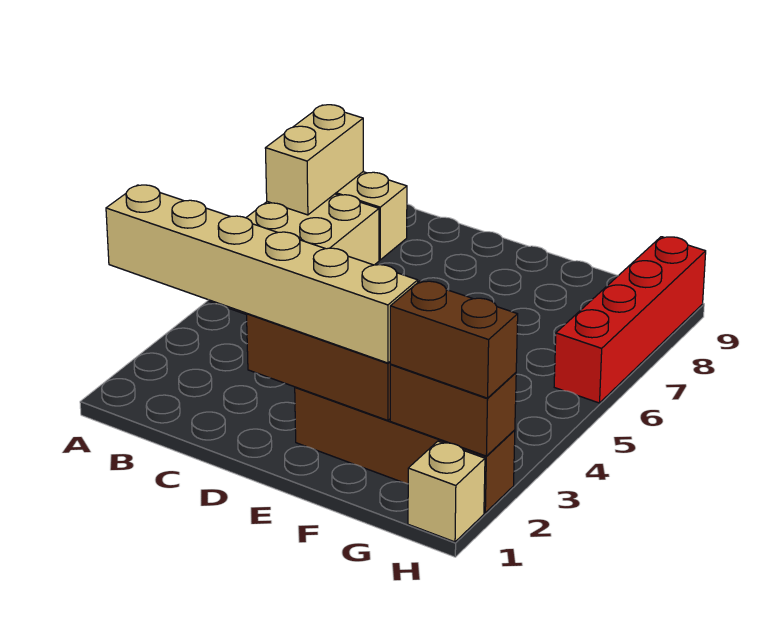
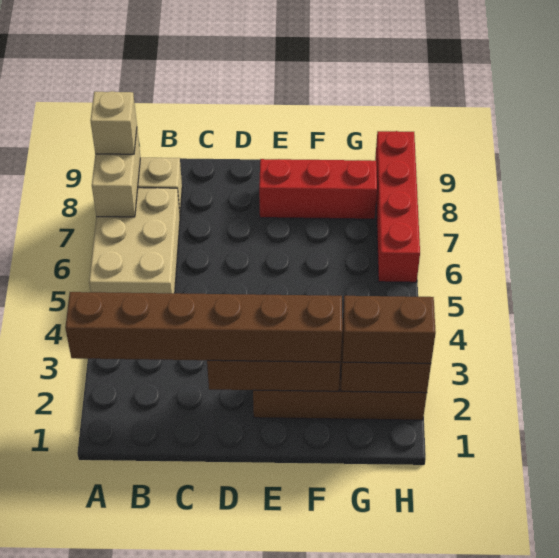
tan brick A2:F2 level 3 -> brown brick A2:F2 level 3
none -> red brick E8:G8 level 1
tan brick H1 level 1 -> tan brick A8 level 3

